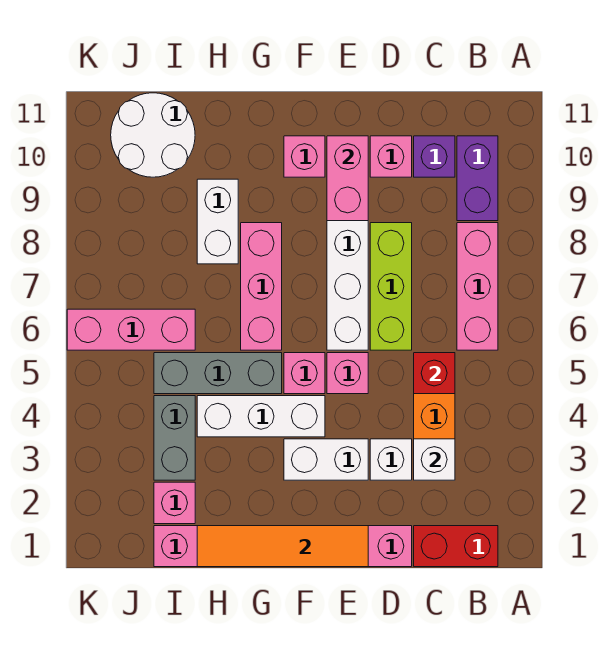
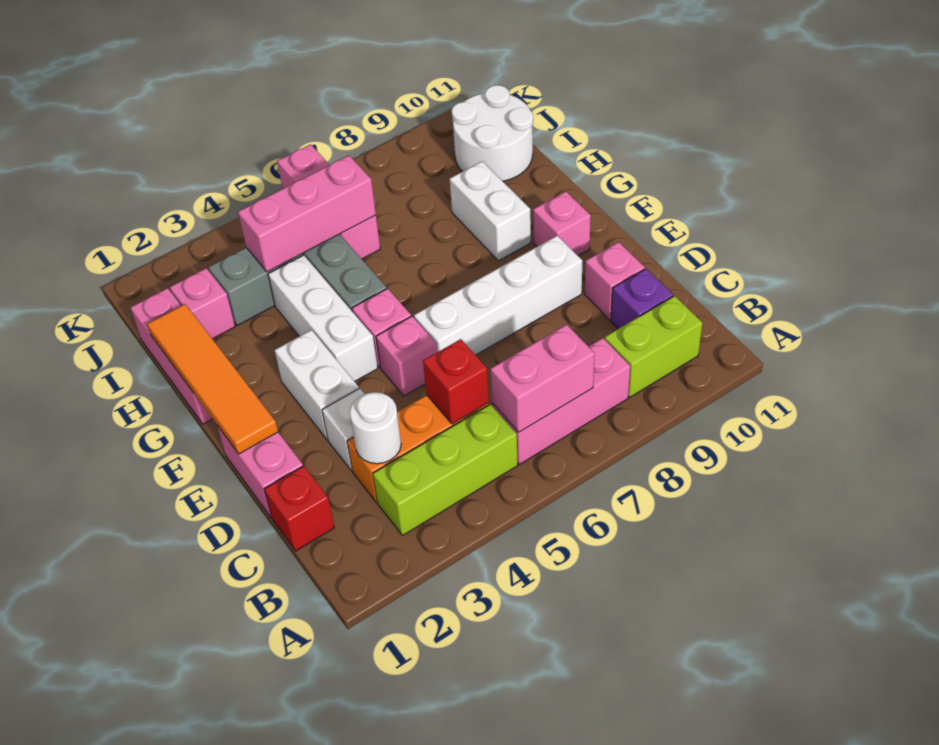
red brick B1:C1 level 1 -> red brick C1 level 1
purple brick B9:B10 level 1 -> lime brick B9:B10 level 1
white brick C3 level 2 -> white round brick C3 level 2
lime brick D6:D8 level 1 -> lime brick B3:B5 level 1
pink brick E9:E10 level 2 -> pink brick B6:B7 level 2
pink brick G6:G8 level 1 -> pink brick I4:I6 level 2
white brick H8:H9 level 1 -> white brick G9:H9 level 1

